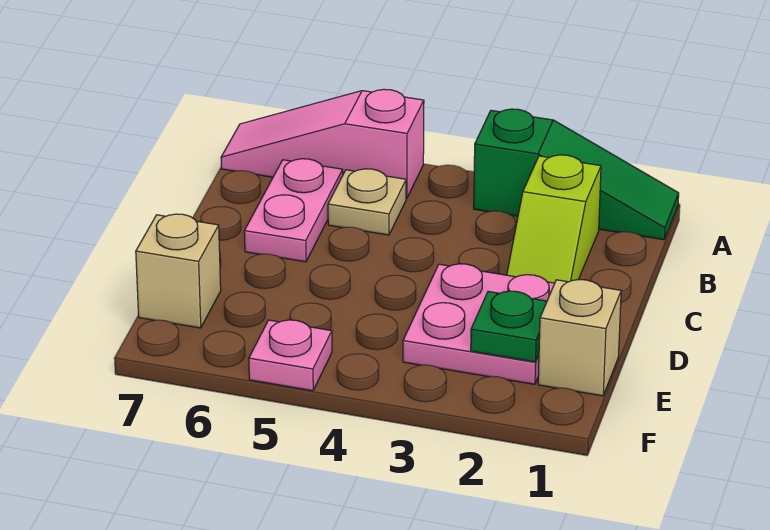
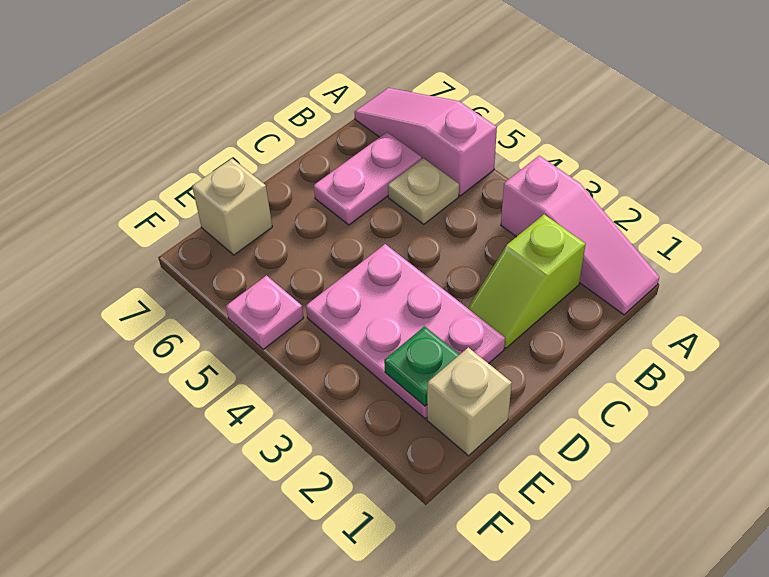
green slope A1:A3 level 1 top 3 -> pink slope A1:A3 level 1 top 3
pink plate D2:E3 level 1 -> pink plate D2:E4 level 1

